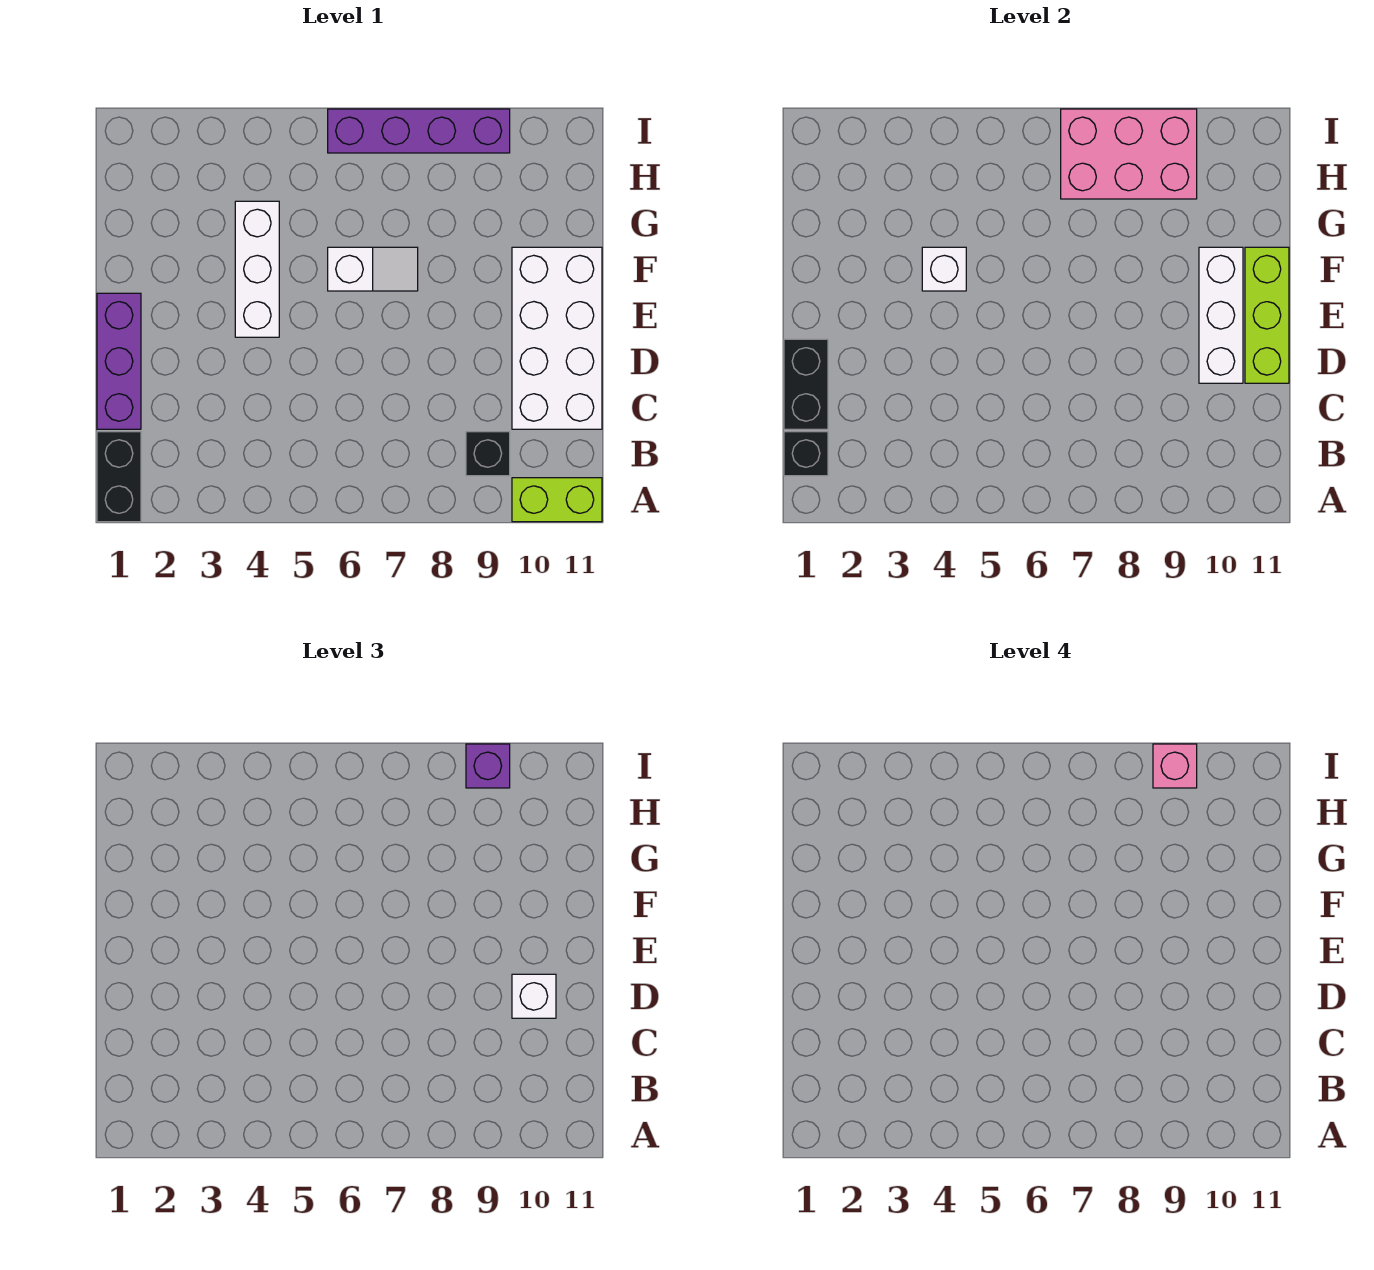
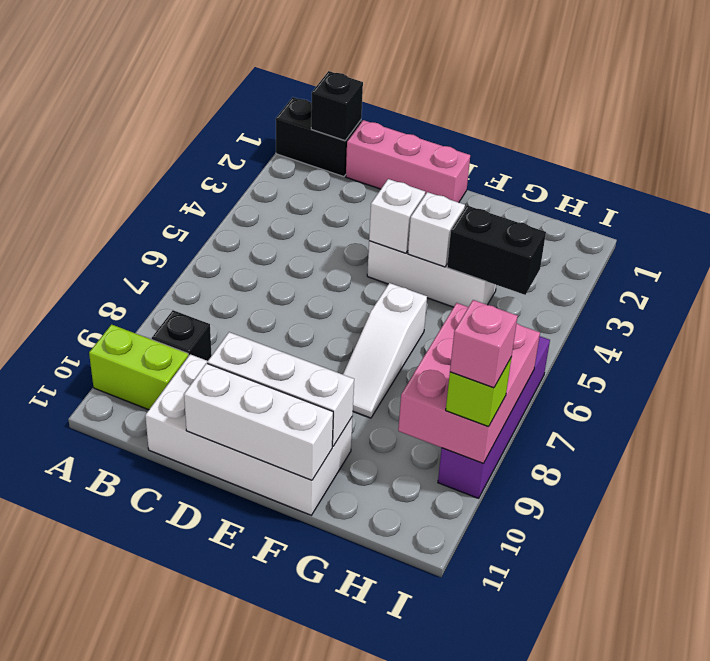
lime brick A10:A11 level 1 -> lime brick A10:B10 level 1
purple brick C1:E1 level 1 -> pink brick C1:E1 level 1
black brick C1:D1 level 2 -> black brick G4:H4 level 2
white brick D10 level 3 -> white brick E4 level 2
lime brick D11:F11 level 2 -> white brick D11:F11 level 2
white slope F6:F7 level 1 top 6 -> white slope F6:F8 level 1 top 6
purple brick I9 level 3 -> lime brick I9 level 3

